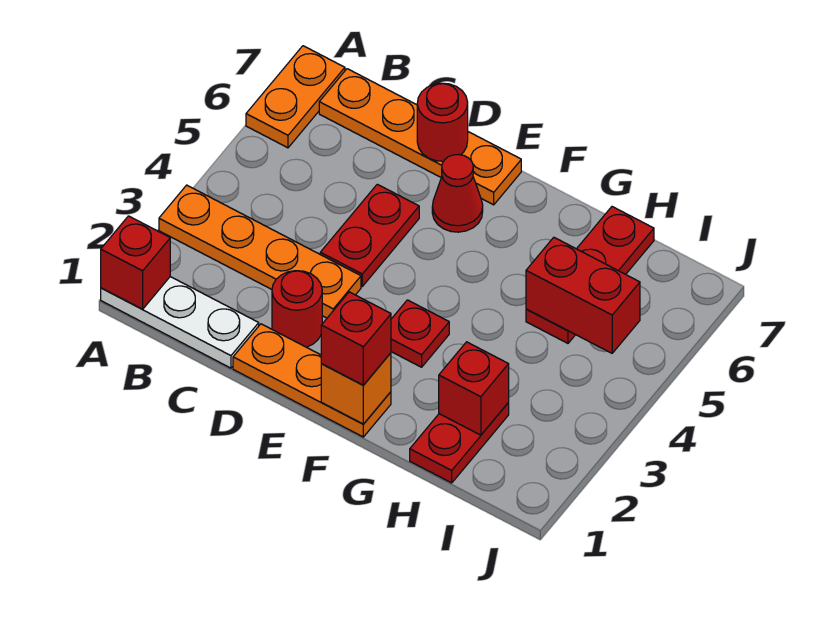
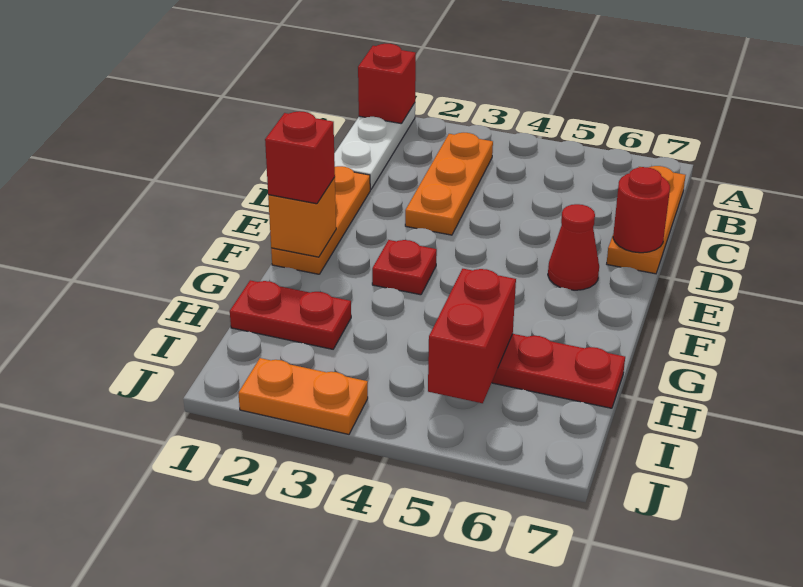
orange plate A3:D3 level 1 -> orange plate B3:D3 level 1
orange plate A6:A7 level 1 -> orange plate J2:J3 level 1
orange plate B7:E7 level 1 -> orange plate B7:D7 level 1
red round brick D2 level 1 -> none
red plate D4:D5 level 1 -> none
red brick H2 level 2 -> none

